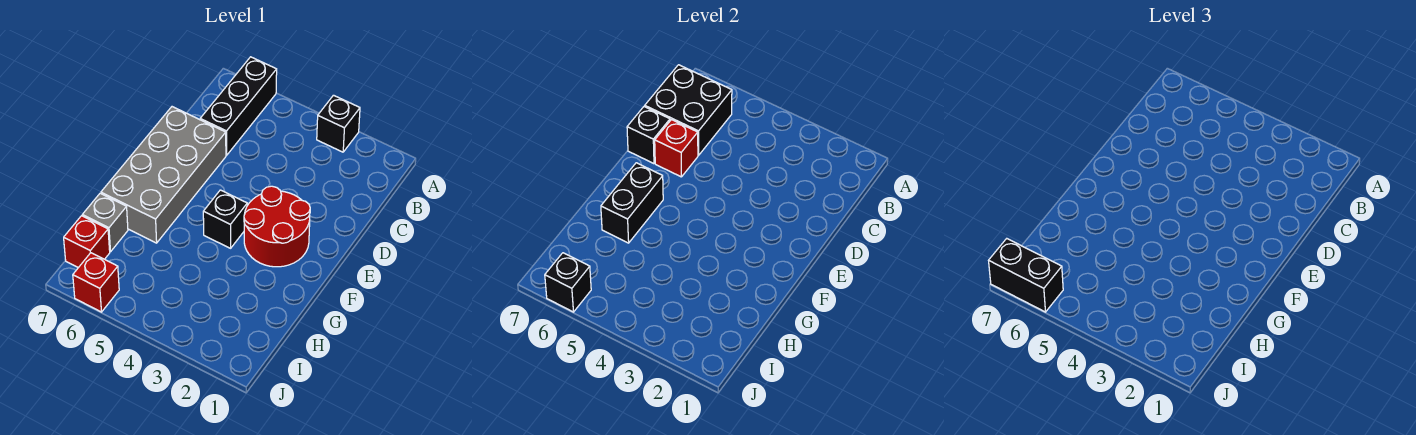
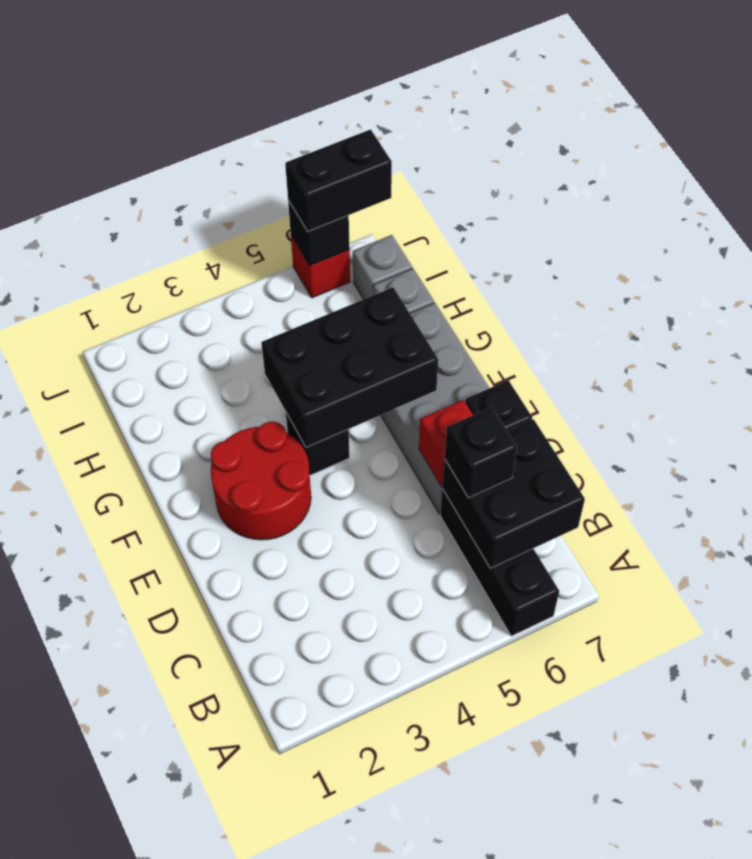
black brick A3 level 1 -> black brick C6 level 3
black brick F6:G6 level 2 -> black brick F4:G6 level 2
red brick I7 level 1 -> grey brick I7 level 1

